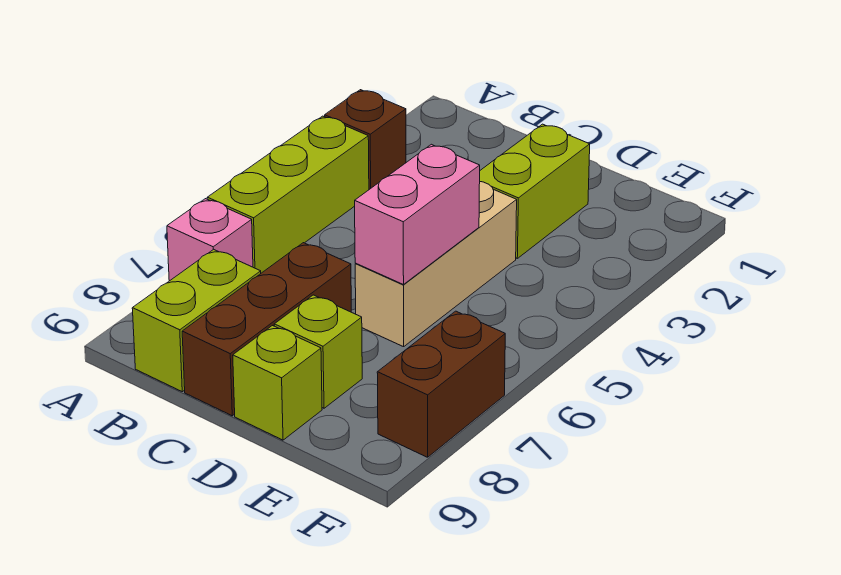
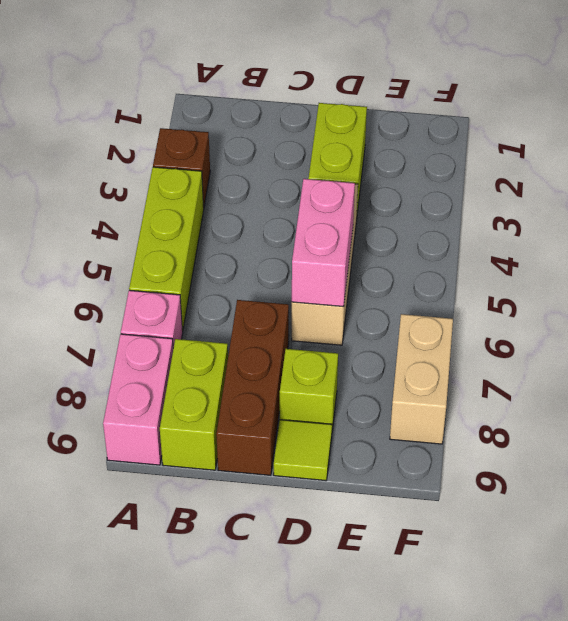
none -> pink brick A8:A9 level 1
lime brick D9 level 1 -> lime tile D9 level 1
brown brick F7:F8 level 1 -> tan brick F7:F8 level 1

